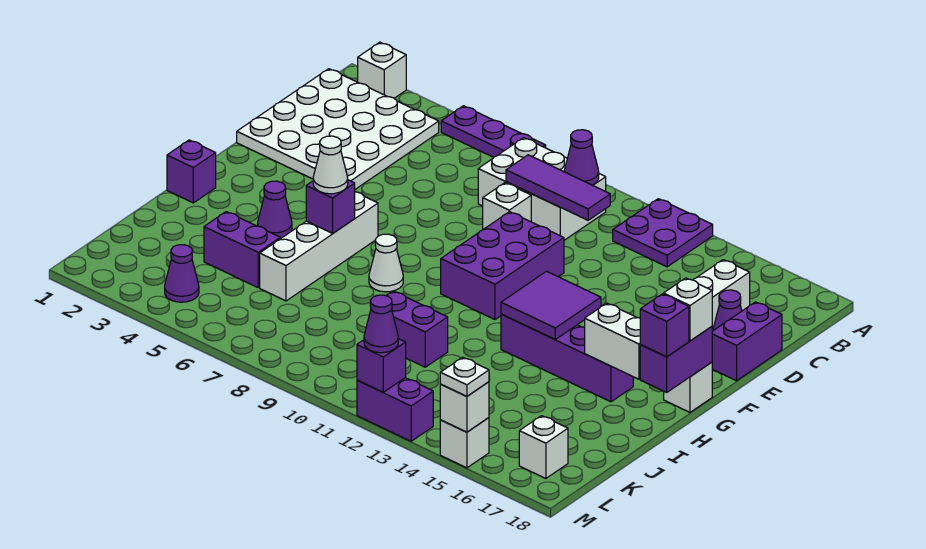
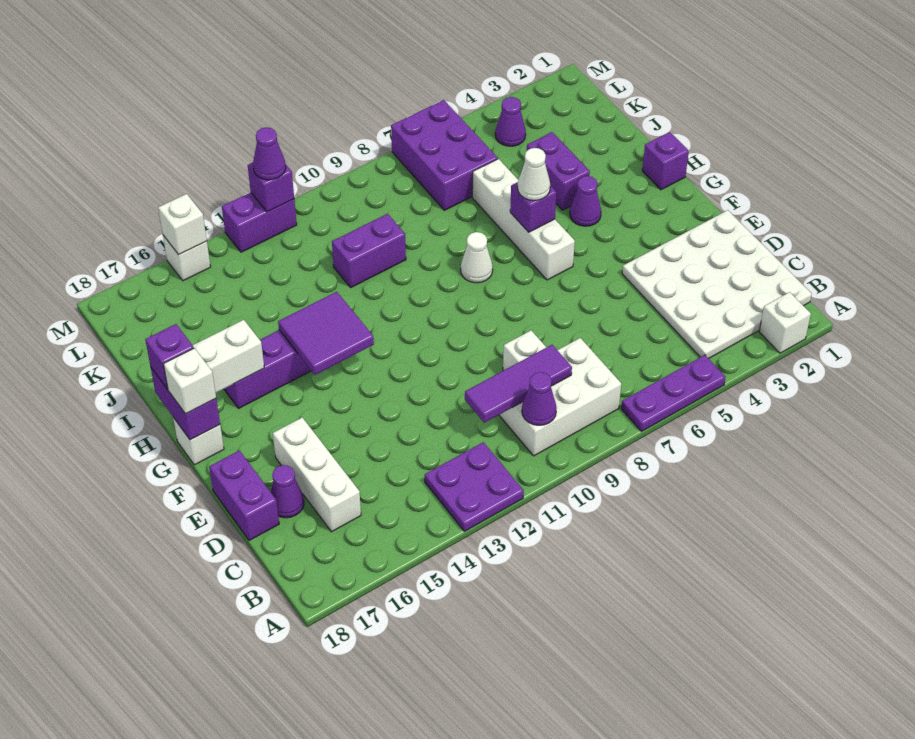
purple brick E10:G11 level 1 -> purple brick K6:M7 level 1
purple brick J4:J5 level 1 -> purple brick I4:J4 level 1
white brick L17 level 1 -> none
white plate M15 level 3 -> none

